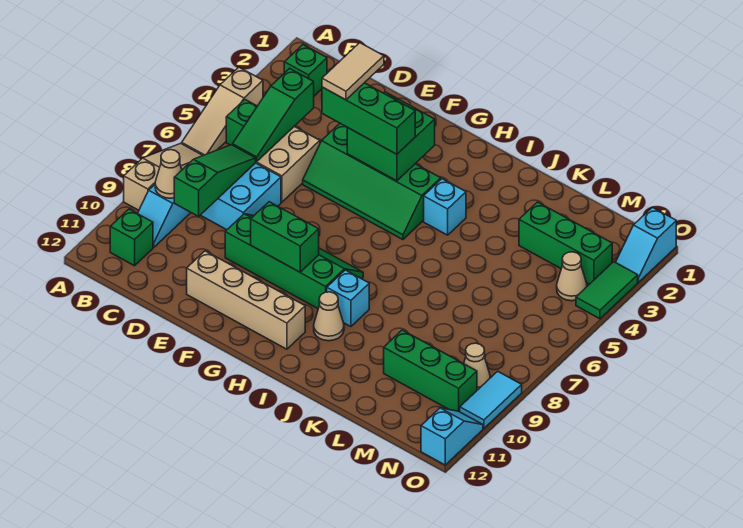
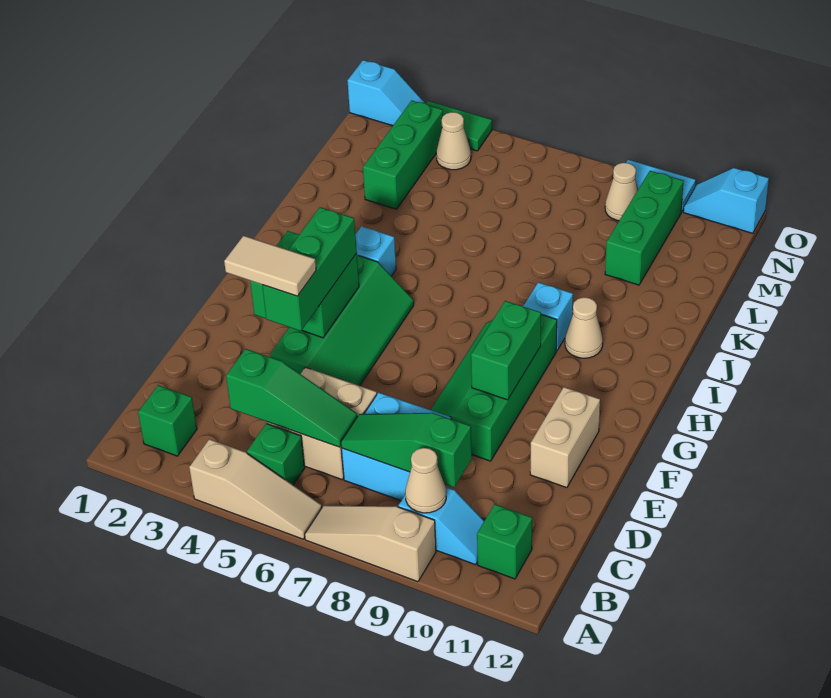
tan brick E11:H11 level 1 -> tan brick E11:F11 level 1

